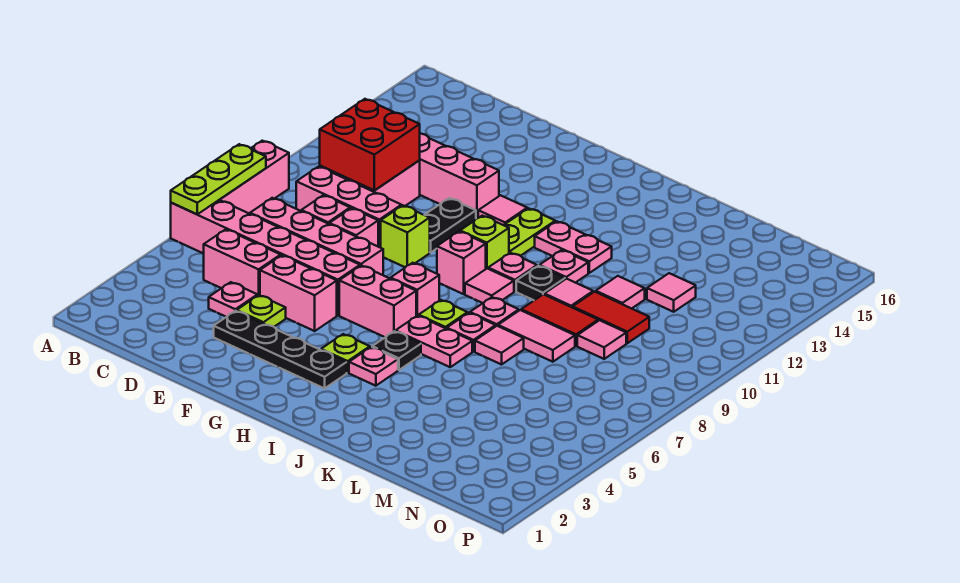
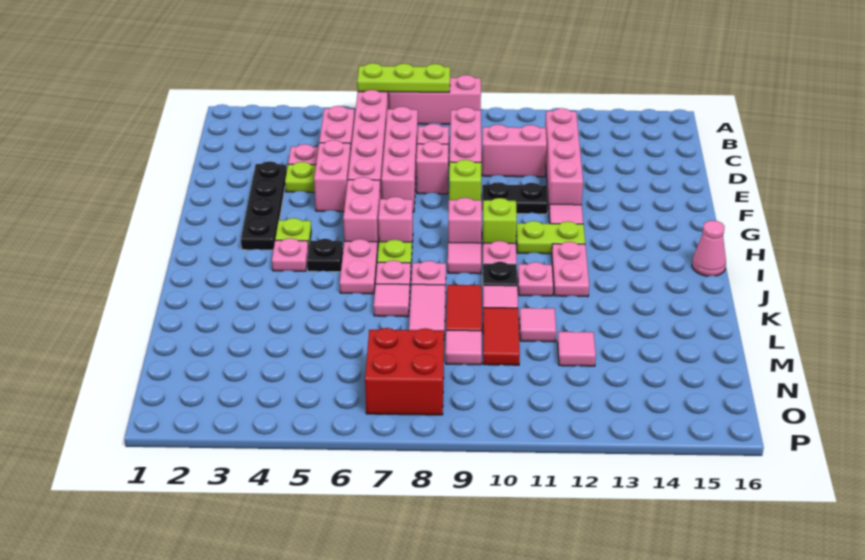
red brick C10:D11 level 2 -> red brick N7:O8 level 1
none -> pink cone I16 level 1

